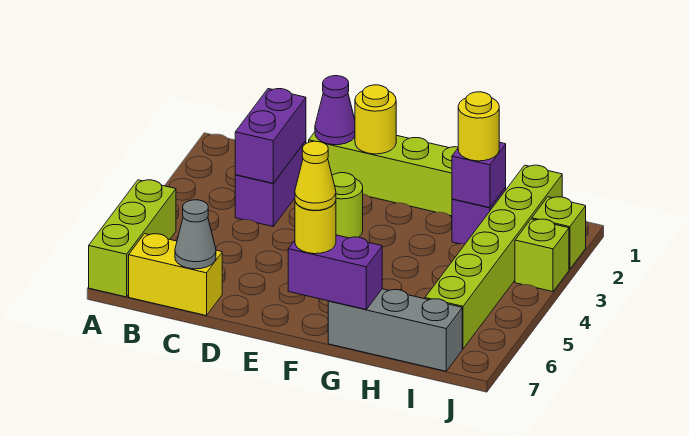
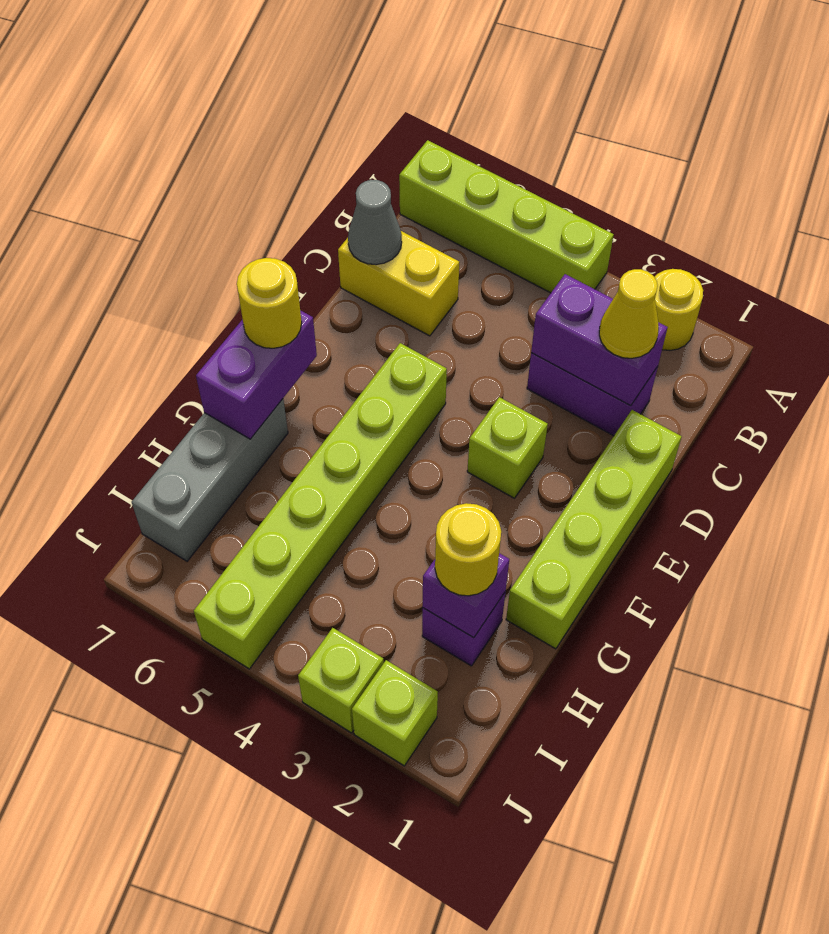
lime brick A5:A7 level 1 -> lime brick A4:A7 level 1
yellow brick B7:C7 level 1 -> yellow brick C6:C7 level 1
purple cone D1 level 2 -> none
yellow round brick E1 level 2 -> yellow round brick A2 level 1
lime round brick E3 level 1 -> lime brick E3 level 1
yellow cone F7 level 4 -> yellow cone C2 level 3
lime brick I1:I6 level 1 -> lime brick E5:J5 level 1

